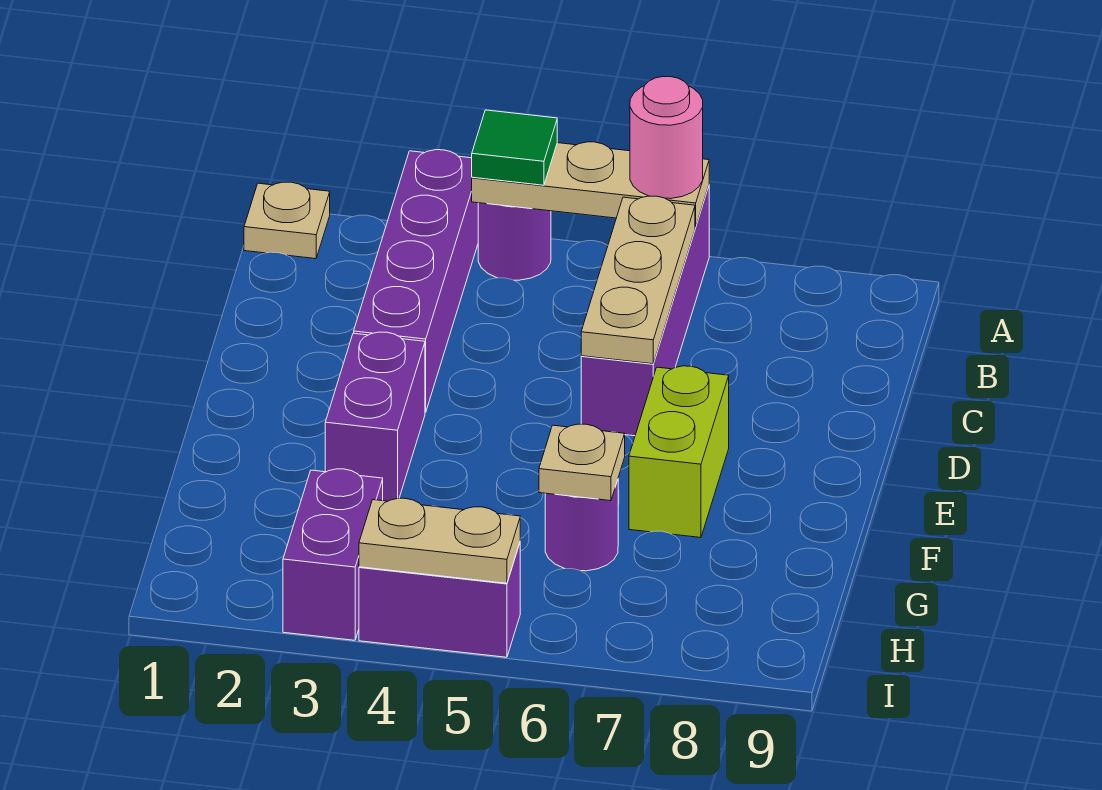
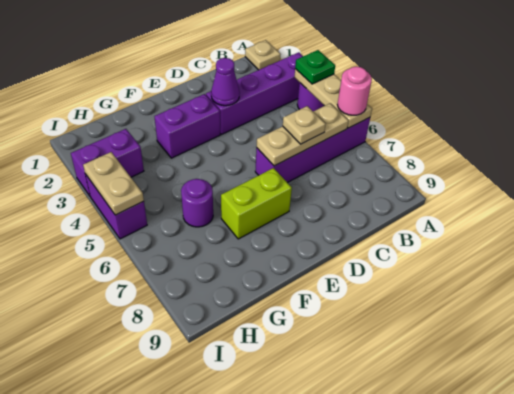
green tile A4 level 3 -> green plate A4 level 3
none -> purple cone D3 level 2
tan plate G6 level 2 -> tan plate C6 level 3

